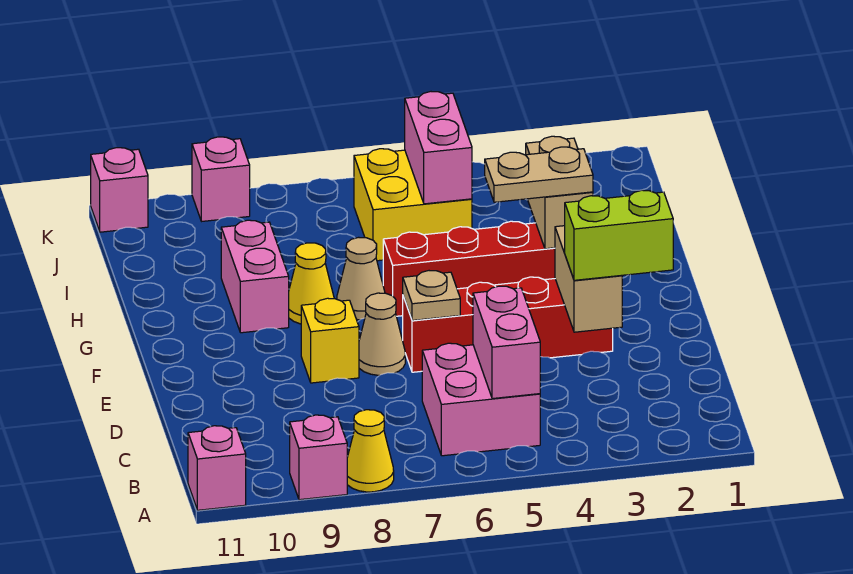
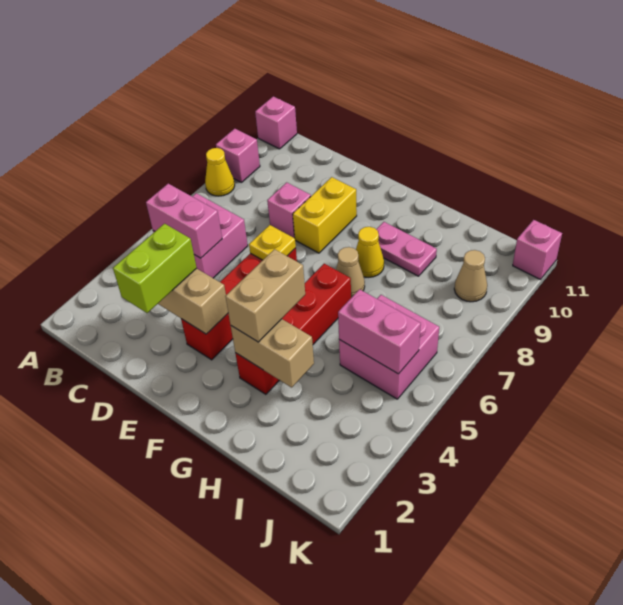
tan plate E6 level 2 -> yellow plate E6 level 2
tan cone E7 level 1 -> tan cone J9 level 1
yellow brick E8 level 1 -> yellow brick E8:E9 level 1
tan plate G3:G4 level 3 -> tan brick G3:G4 level 3
pink brick G9:H9 level 1 -> pink plate G9:H9 level 1
yellow brick I5:J6 level 1 -> pink brick I5:J6 level 1
pink brick K9 level 1 -> pink brick D8 level 1

